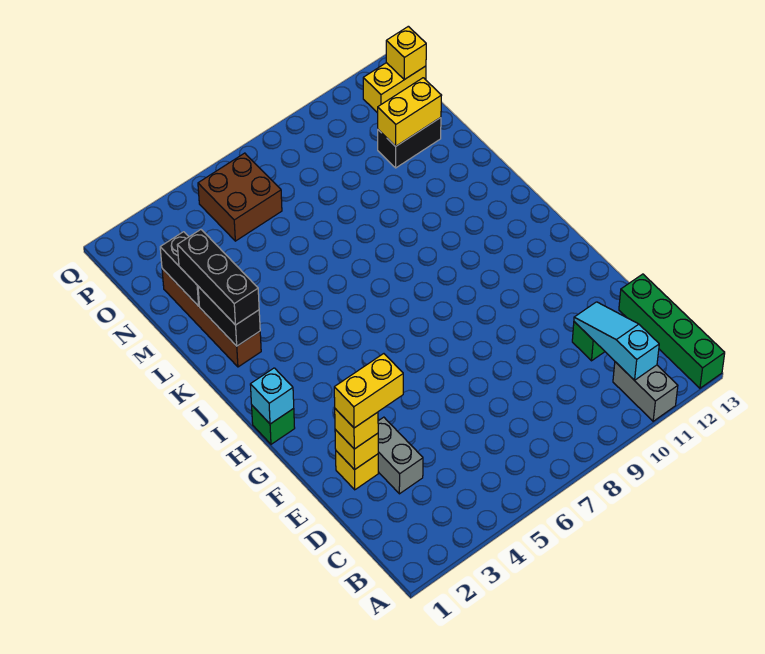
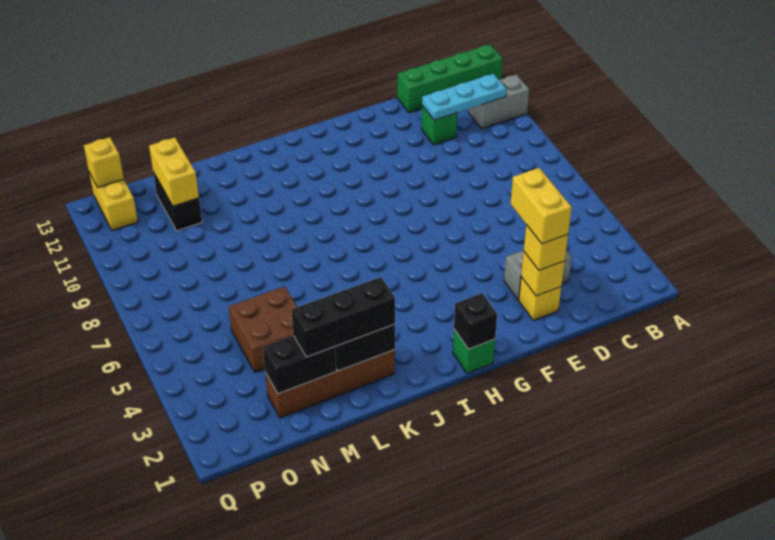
cyan slope B11:D11 level 2 top B -> cyan plate B11:D11 level 2
cyan brick H1 level 2 -> black brick H1 level 2
brown brick O5:P6 level 1 -> brown brick M4:N5 level 1

